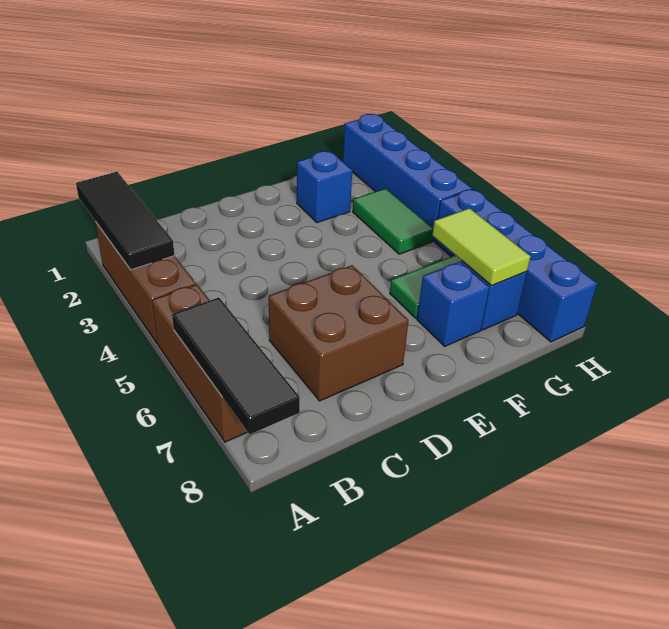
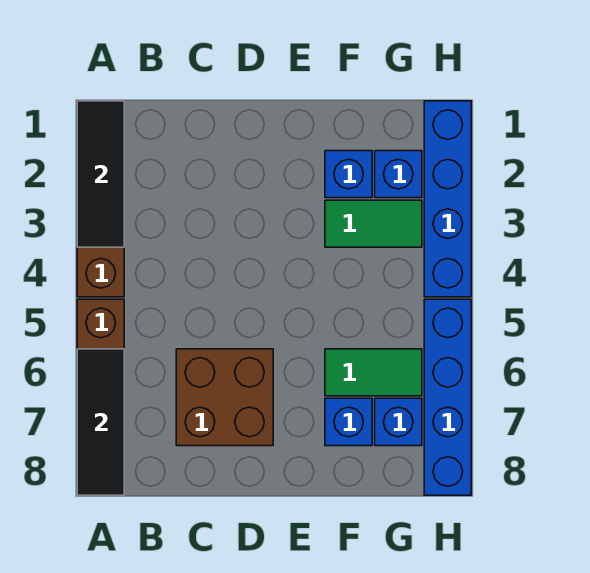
none -> blue brick G2 level 1
green tile G3:G4 level 1 -> green tile F3:G3 level 1
lime tile G6:G7 level 2 -> none

